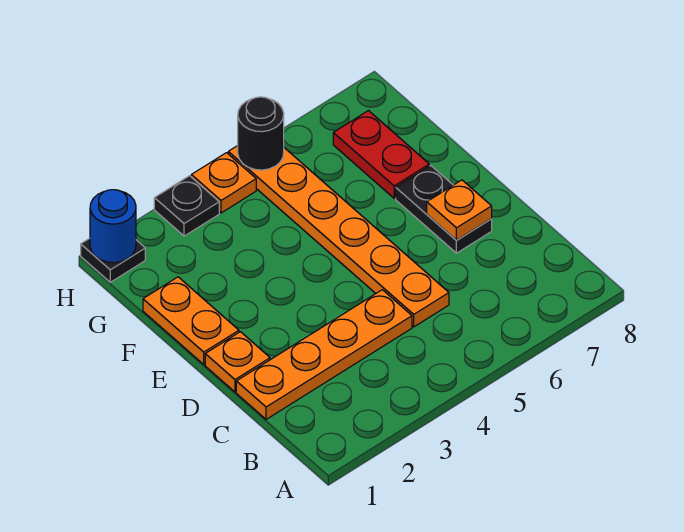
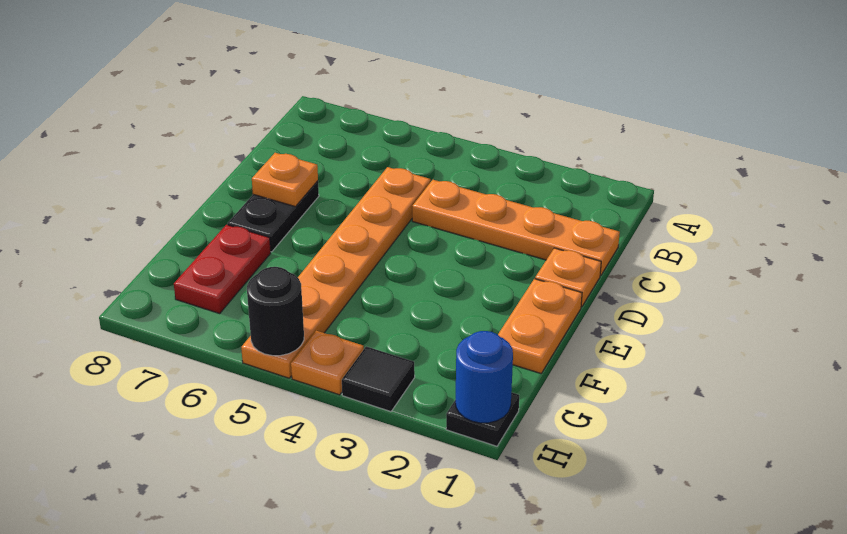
black plate H3 level 1 -> black tile H3 level 1

